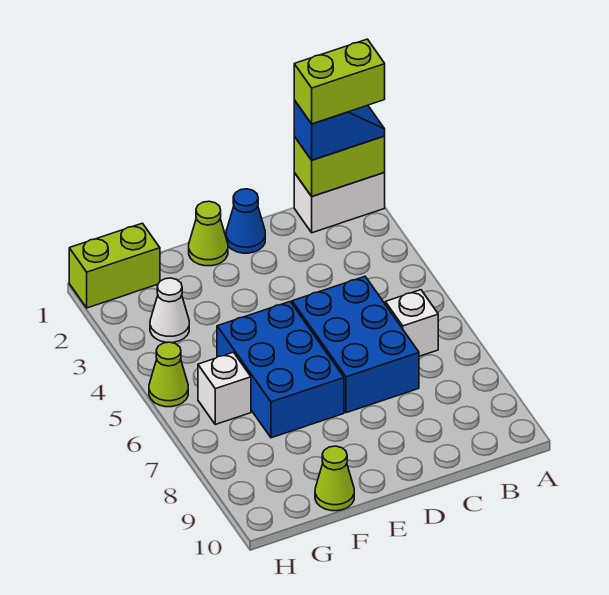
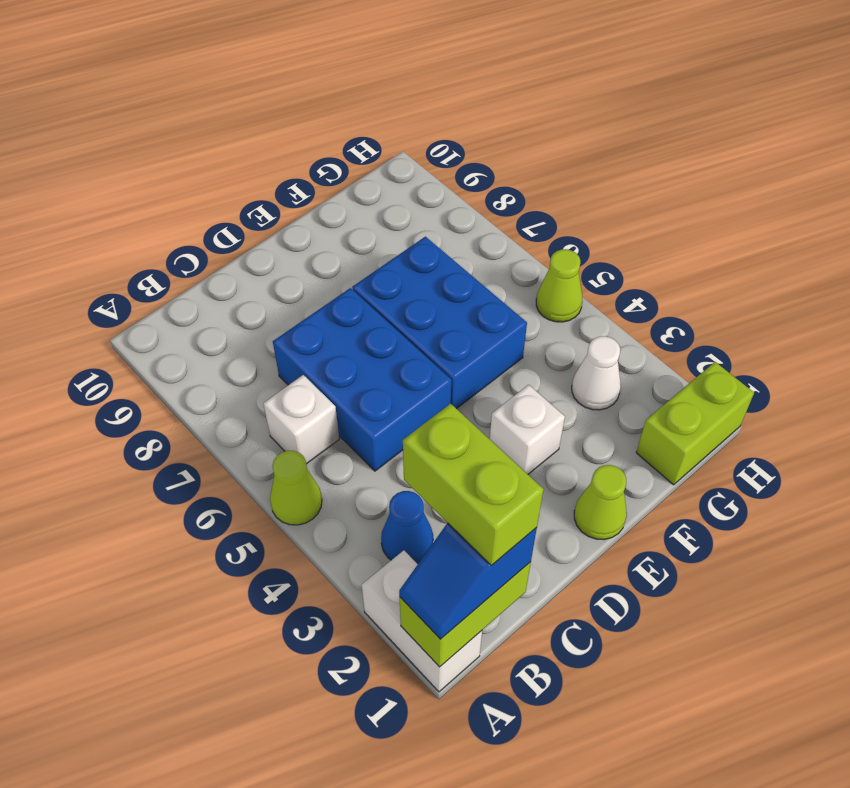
white brick A1:B1 level 1 -> white brick A1:A2 level 1
lime brick A1:B1 level 4 -> lime brick B1:B2 level 4
blue cone D1 level 1 -> blue cone B3 level 1
lime cone F10 level 1 -> lime cone A5 level 1
white brick G6 level 1 -> white brick E3 level 1

